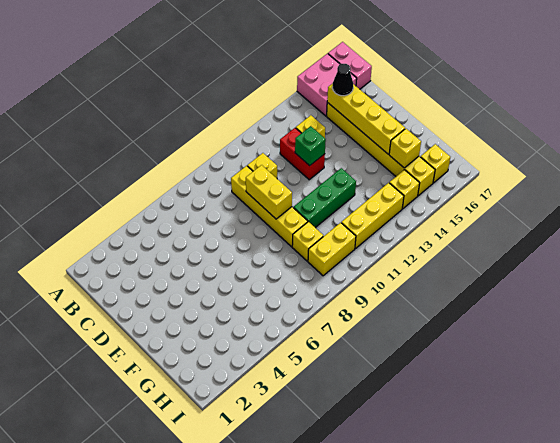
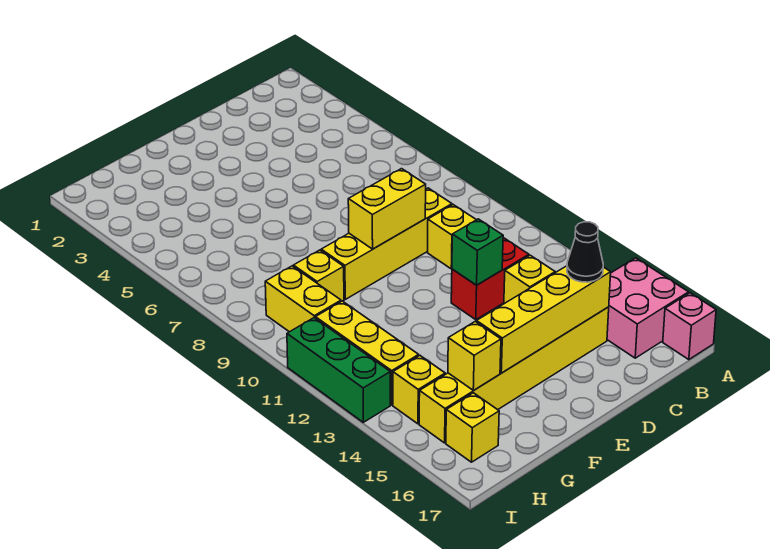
pink brick A17:B17 level 1 -> pink brick A17 level 1
green brick F10:F12 level 1 -> green brick I11:I13 level 1

